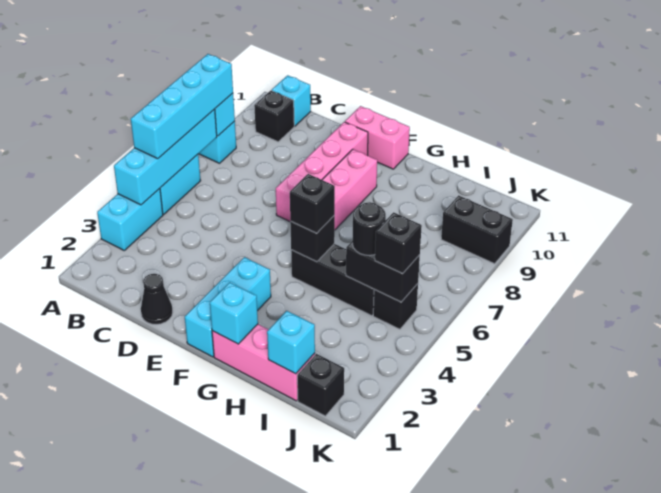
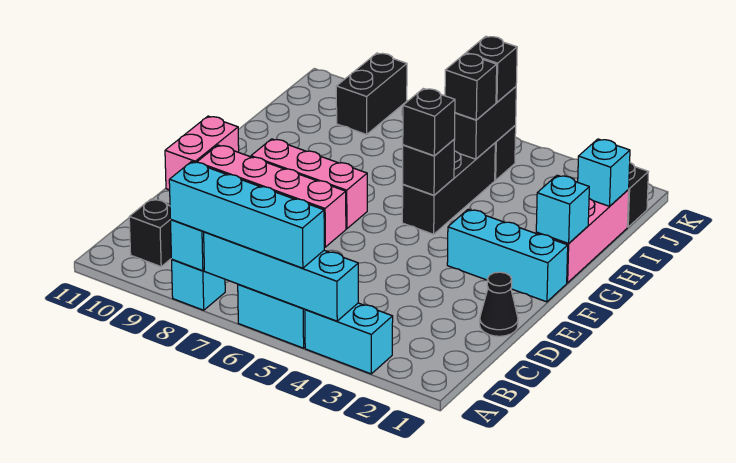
cyan brick B11 level 1 -> none
black round brick I5 level 3 -> black brick I5 level 3

